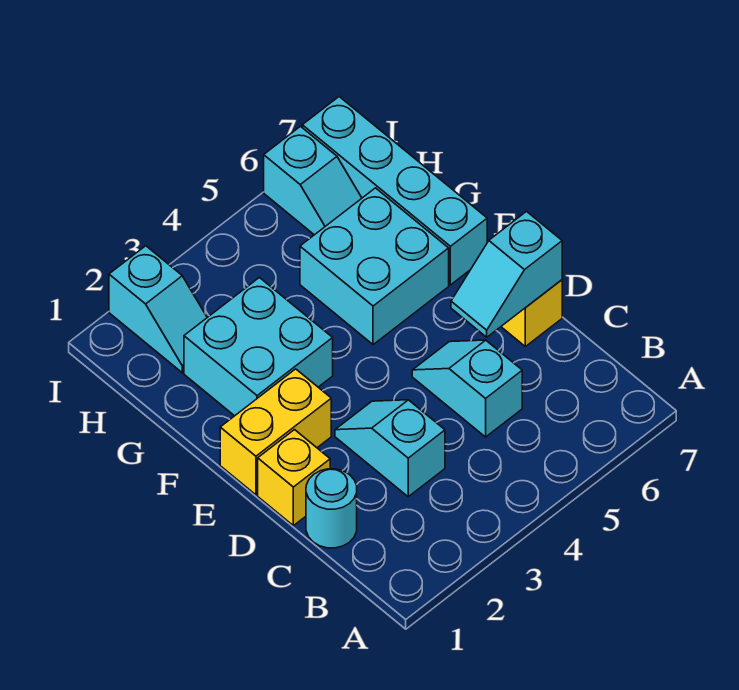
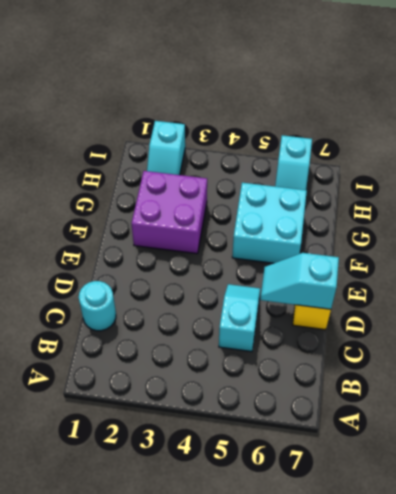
cyan slope C3:D3 level 1 top C -> none
yellow brick D1 level 1 -> none
yellow brick E1:E2 level 1 -> none
cyan brick F2:G3 level 1 -> purple brick F2:G3 level 1
cyan brick F7:I7 level 1 -> none

